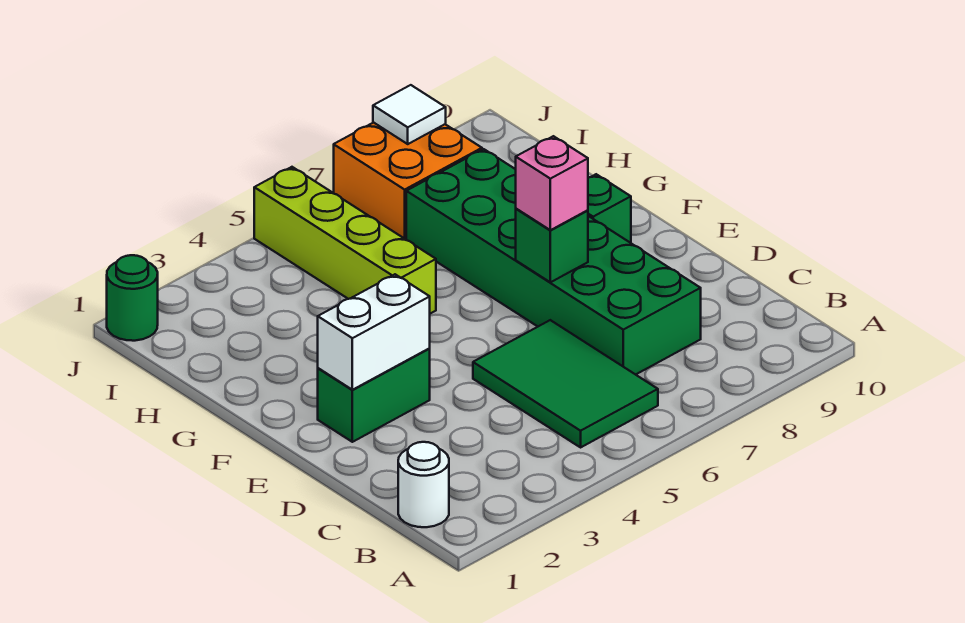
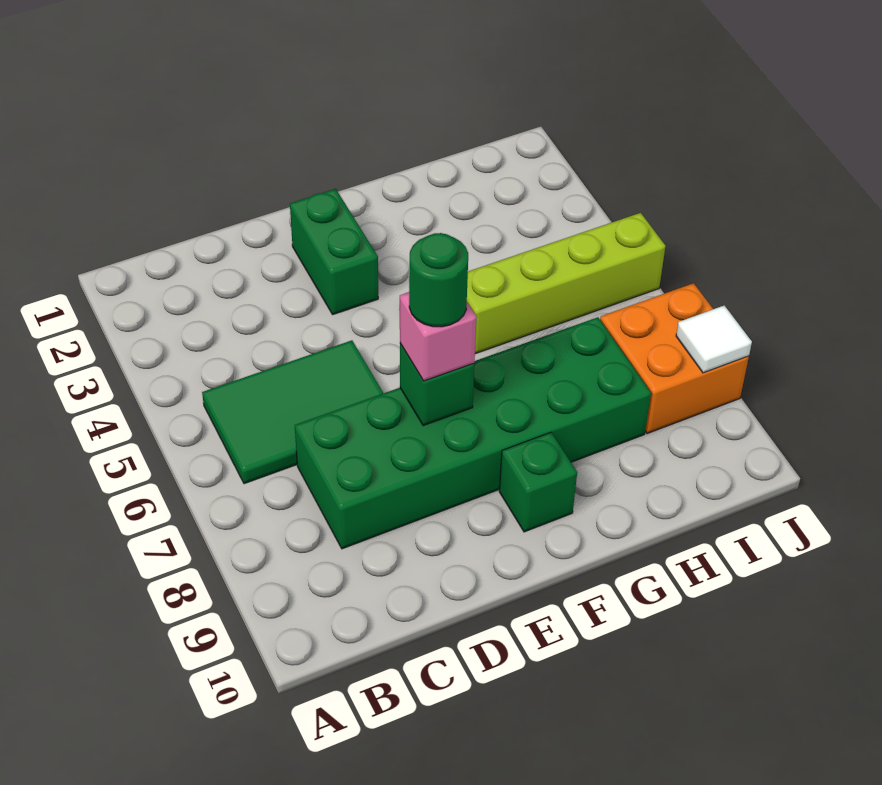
white round brick B1 level 1 -> none
white brick E2:E3 level 2 -> none
green round brick J1 level 1 -> green round brick E7 level 4

